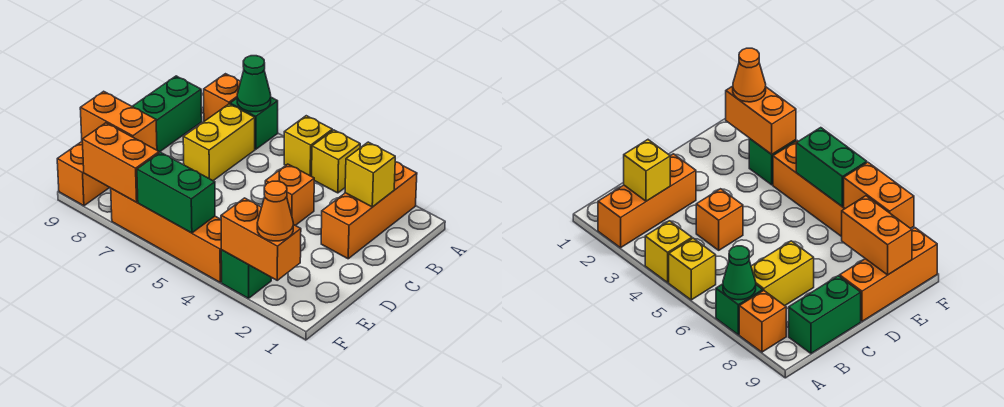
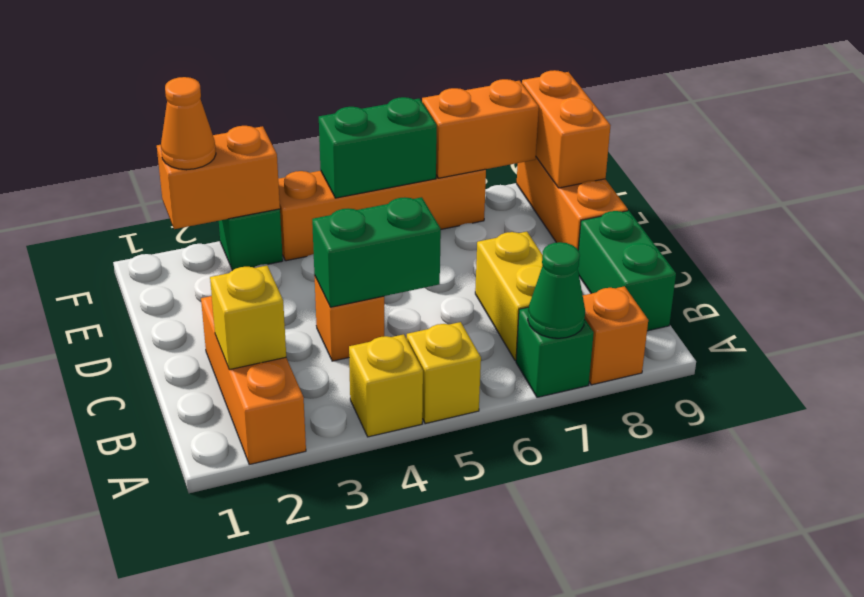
none -> green brick C4:C5 level 2
orange brick E8:E9 level 2 -> orange brick E9:F9 level 2

